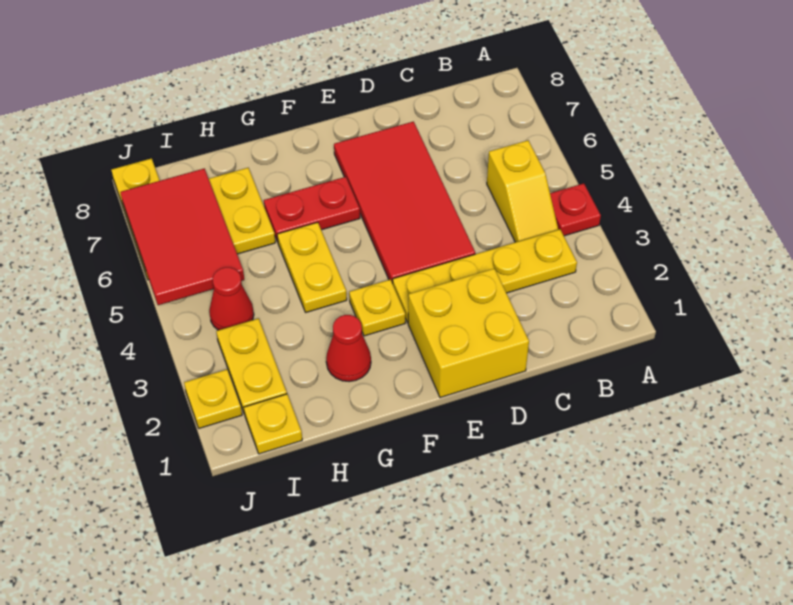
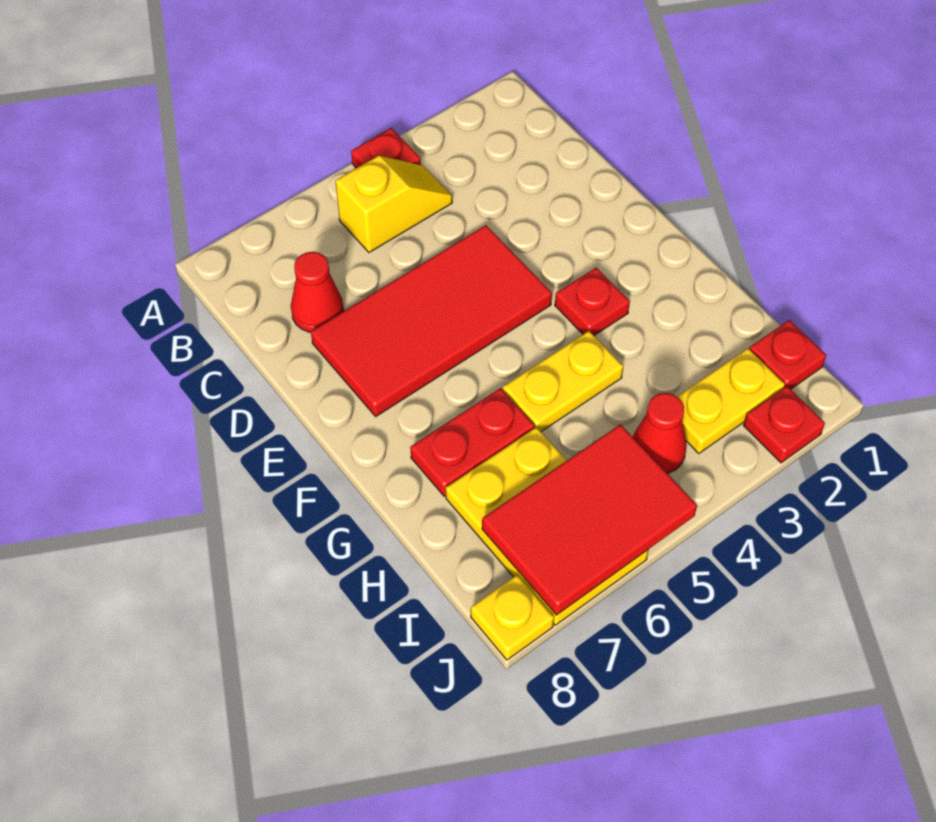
yellow plate B3:E3 level 1 -> none
yellow brick D1:E2 level 1 -> none
yellow plate F3 level 1 -> red plate F3 level 1
red plate F6:G6 level 1 -> red plate G6:G7 level 1
red cone G2 level 1 -> red cone C7 level 1
yellow plate I1 level 1 -> red plate I1 level 1
yellow plate J2 level 1 -> red plate J2 level 1

